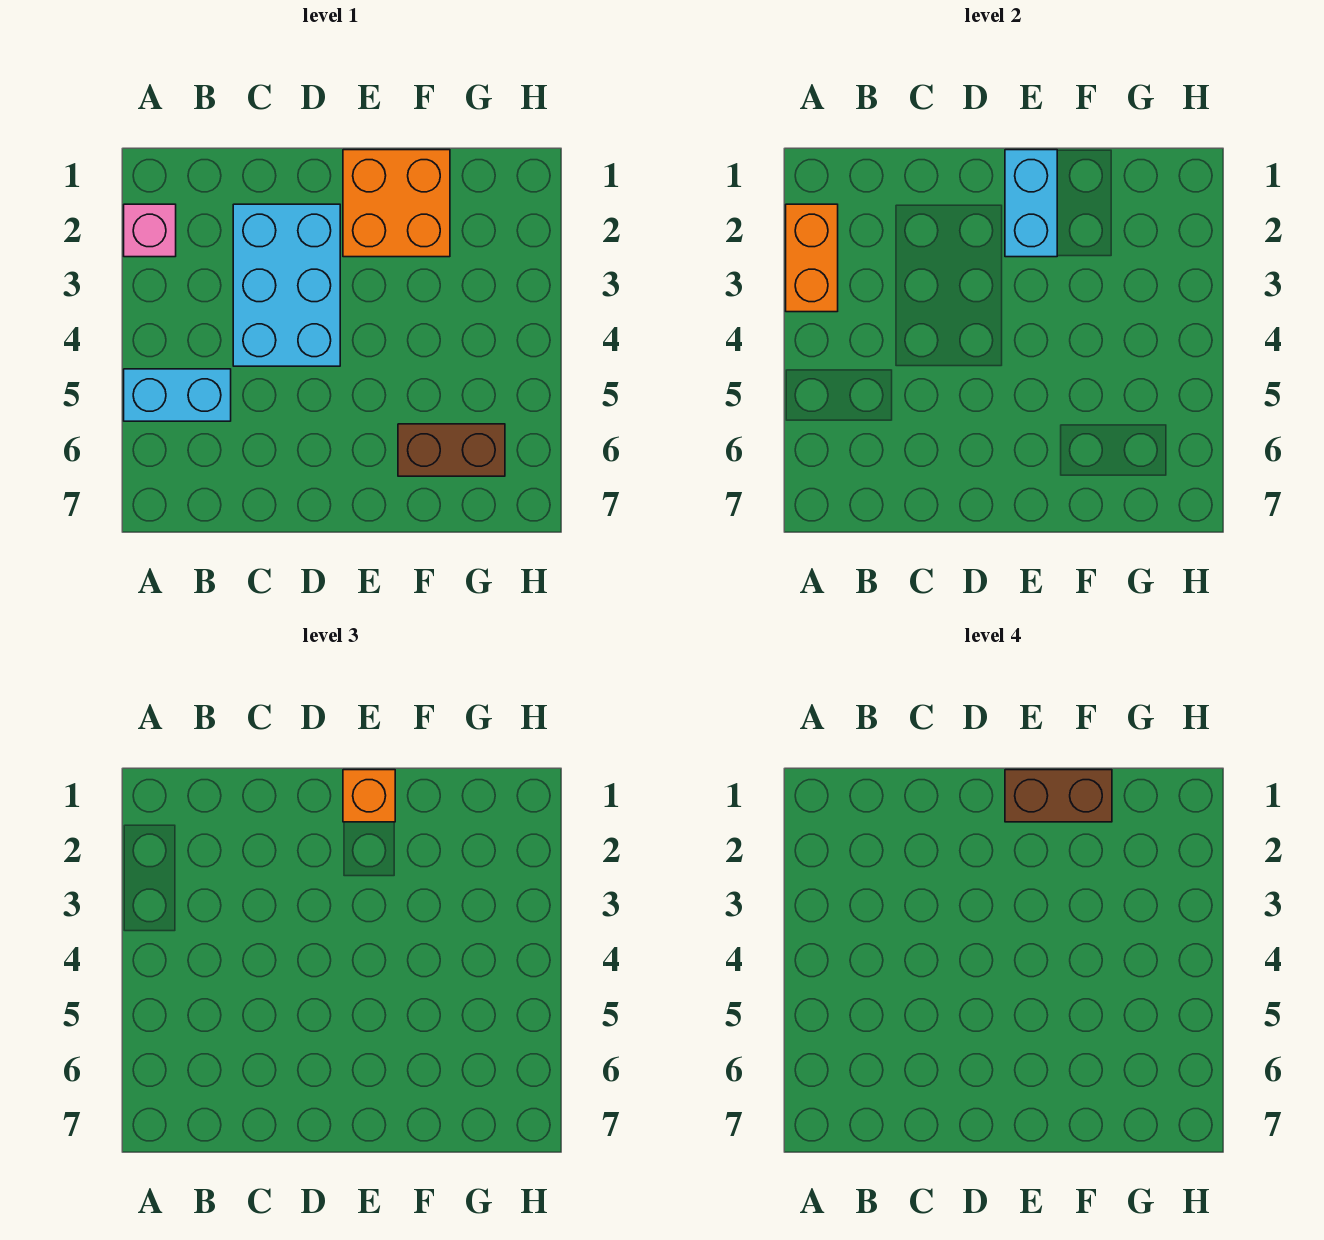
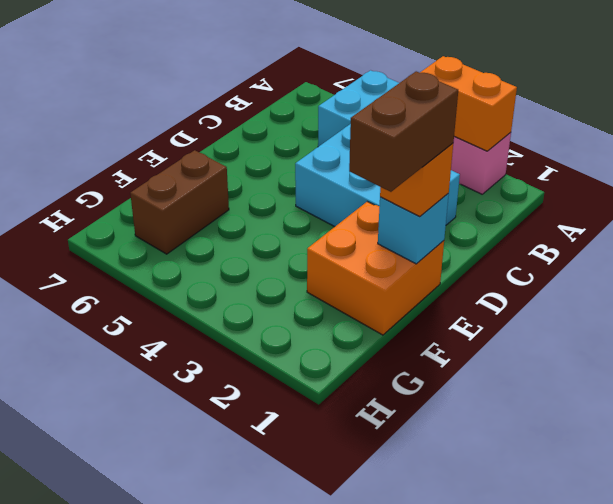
cyan brick E1:E2 level 2 -> cyan brick E1 level 2

